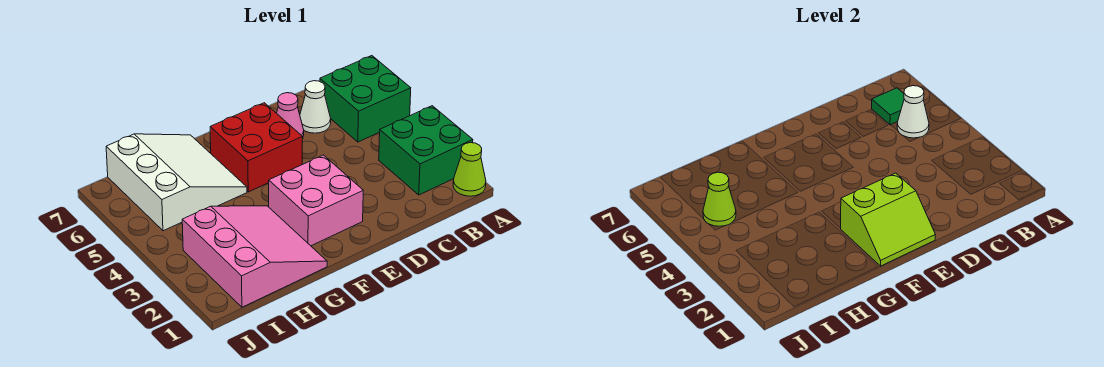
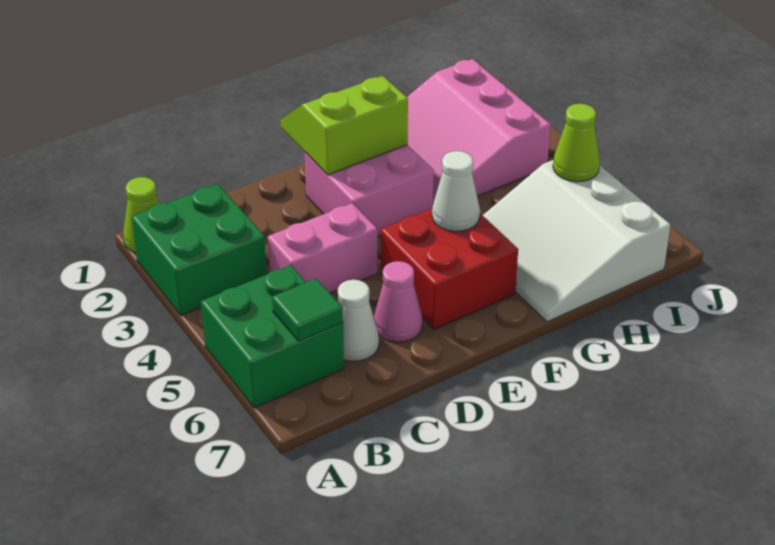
white cone B5 level 2 -> white cone F5 level 2
none -> pink brick C4:D4 level 1

